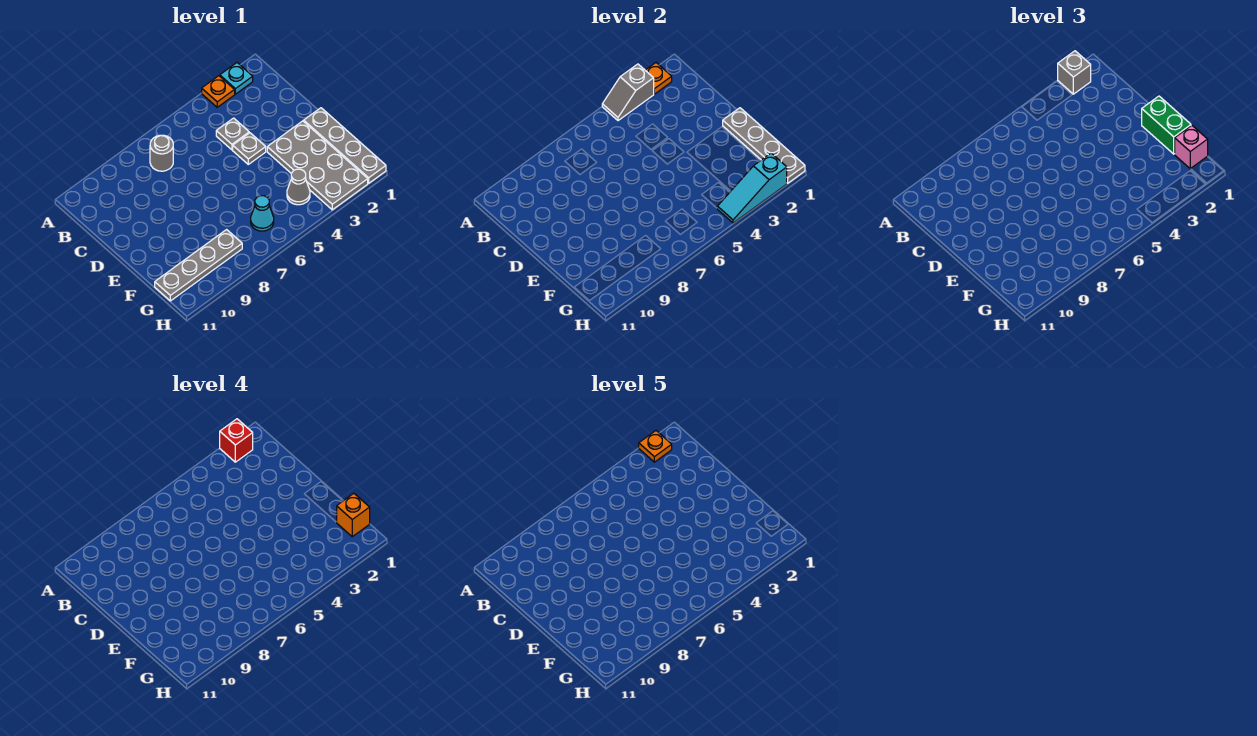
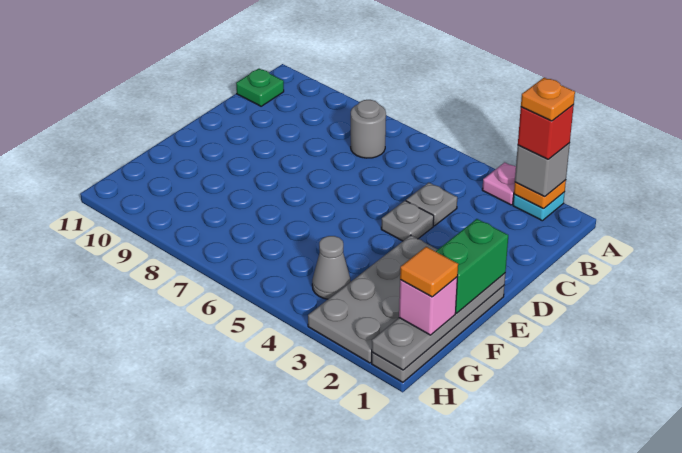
orange plate A3 level 1 -> pink plate A3 level 1
grey slope A3:A4 level 2 top 3 -> none
none -> green plate B11 level 1
orange brick G1 level 4 -> orange tile G1 level 4
cyan cone G6 level 1 -> none
grey plate G8:G11 level 1 -> none
cyan slope H2:H4 level 2 top 2 -> none

